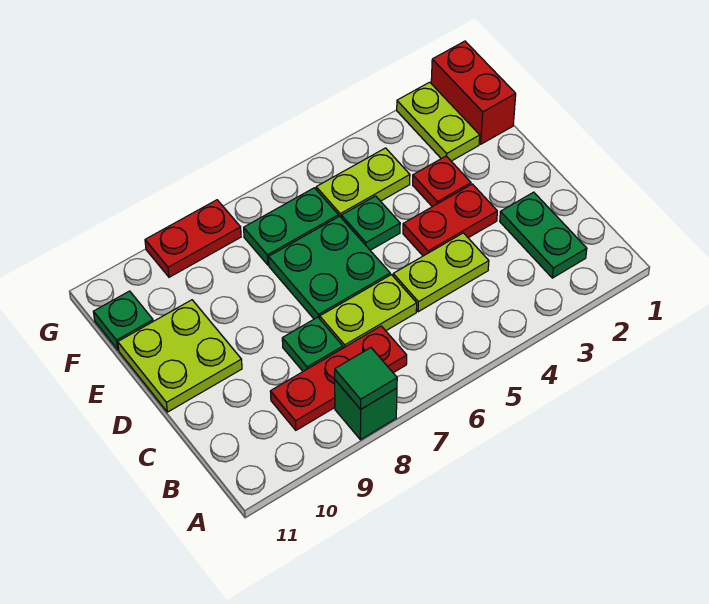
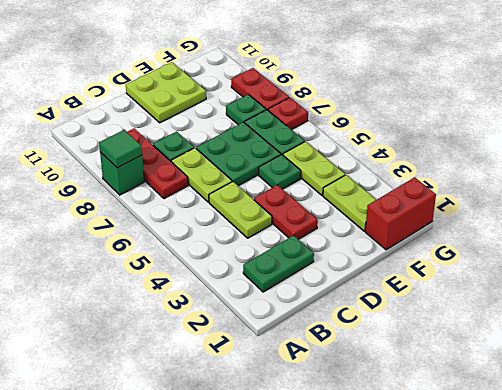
red plate E3 level 1 -> red plate G7 level 1
lime plate F2:G2 level 1 -> lime plate F2:F3 level 1
green plate F11 level 1 -> green plate F8 level 1

